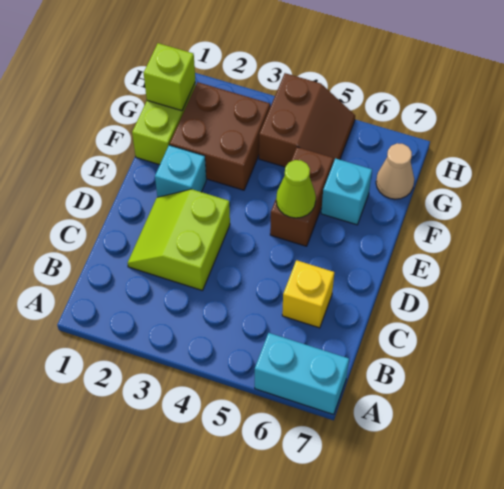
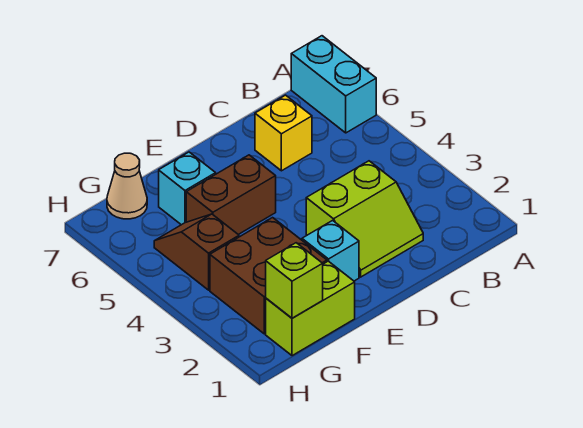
lime cone E5 level 2 -> none
brown slope G4:H5 level 1 top 4 -> brown slope G4:G5 level 1 top 4

